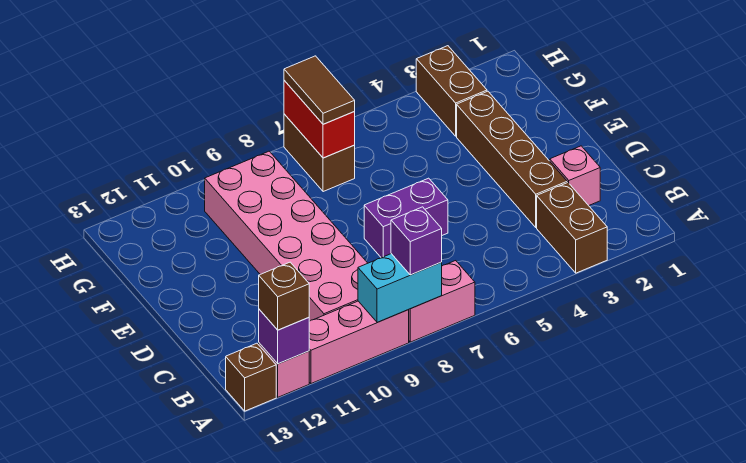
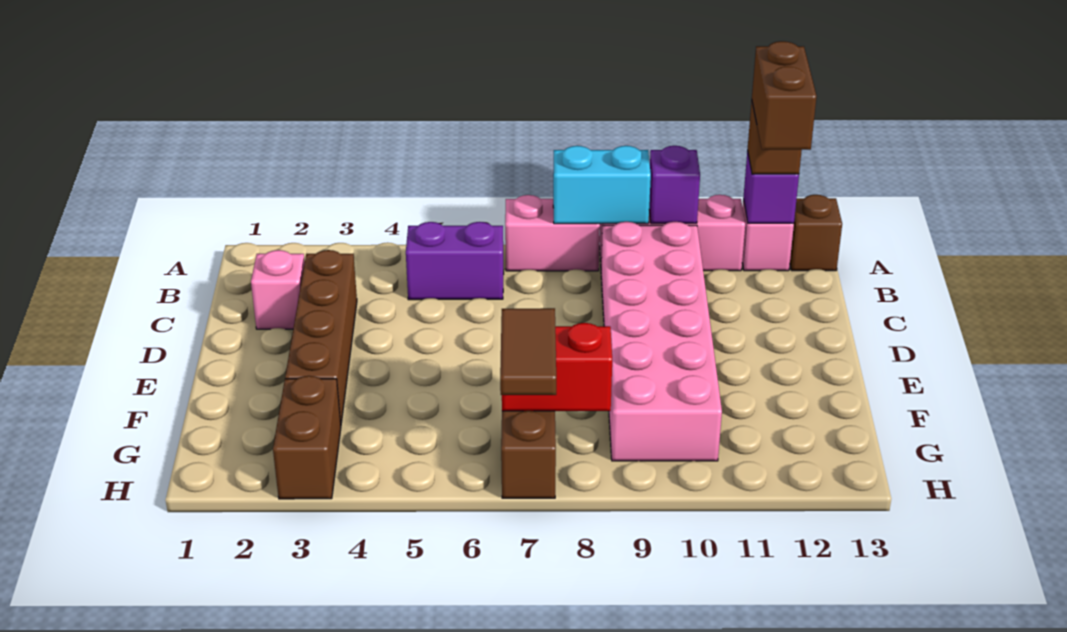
brown brick A3:B3 level 1 -> brown brick A12:B12 level 4
purple brick A8 level 3 -> purple brick A10 level 2
purple brick D6:D7 level 1 -> purple brick B5:B6 level 1
red brick G7:H7 level 2 -> red brick G7:G8 level 2

